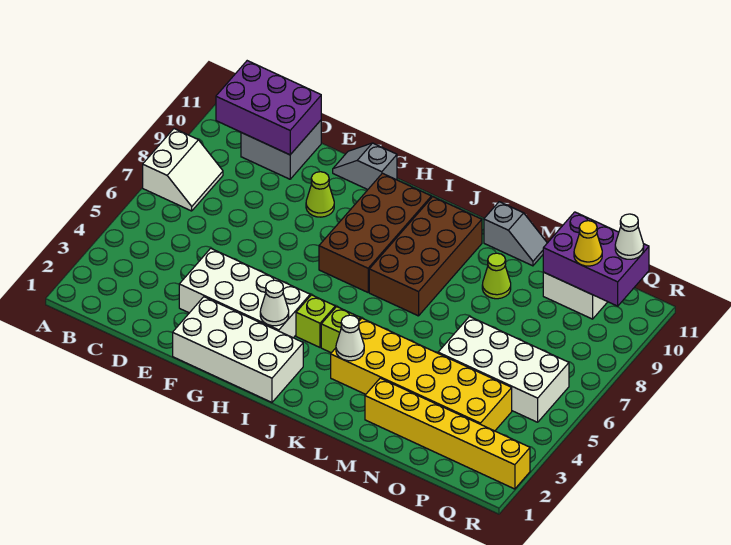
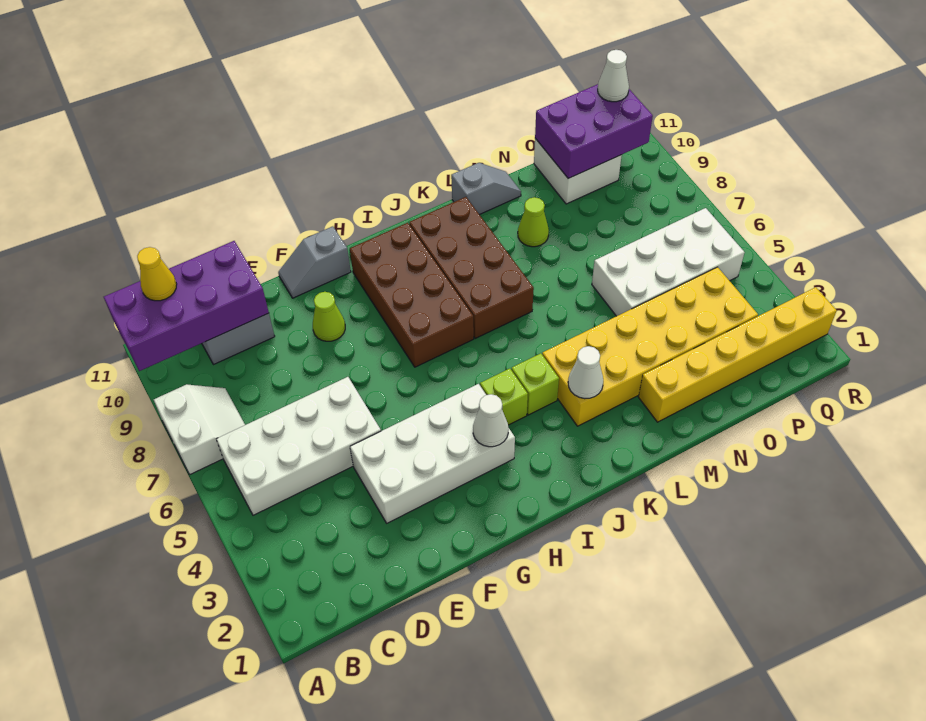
purple brick B10:D11 level 2 -> purple brick A10:D11 level 2
white brick F1:I2 level 1 -> white brick B5:E6 level 1
yellow cone P10 level 3 -> yellow cone B11 level 3

